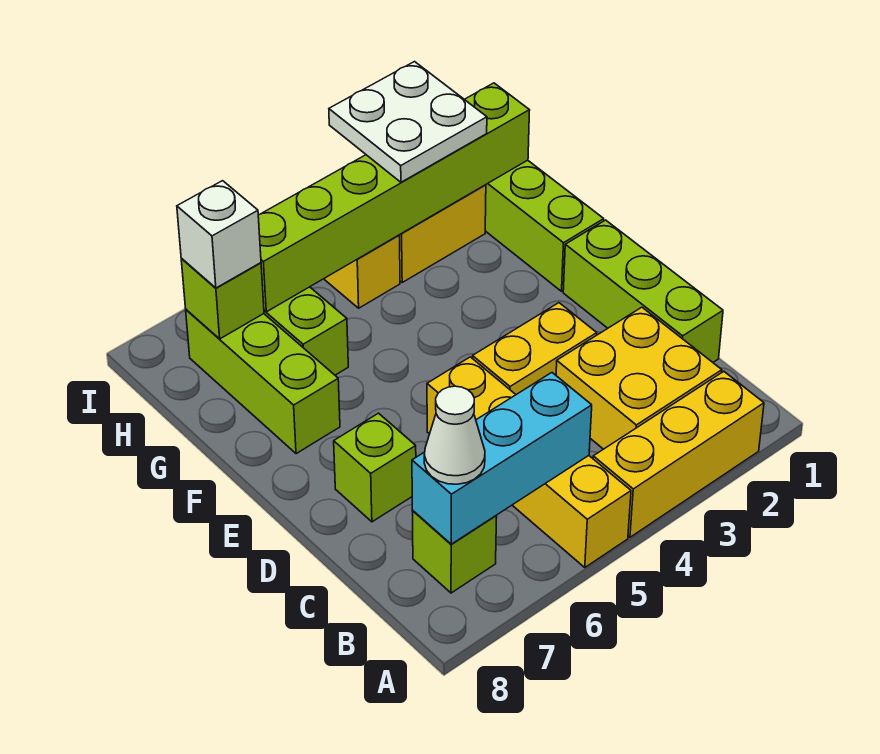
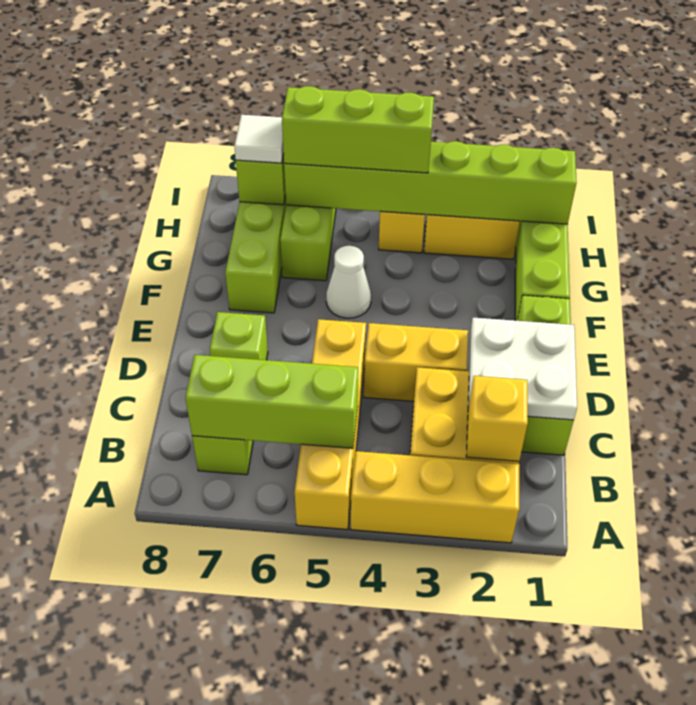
none -> yellow brick B2 level 2
cyan brick B5:B7 level 2 -> lime brick B5:B7 level 2
white cone B7 level 3 -> white cone F5 level 1
white plate H2:I3 level 3 -> white plate C1:D2 level 2
none -> lime brick H4:H6 level 3
white brick H7 level 3 -> white tile H7 level 3

